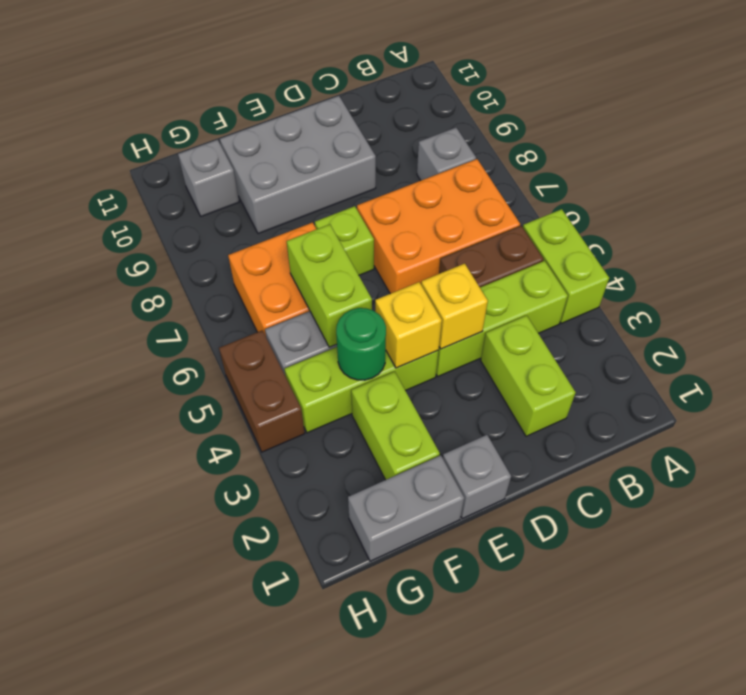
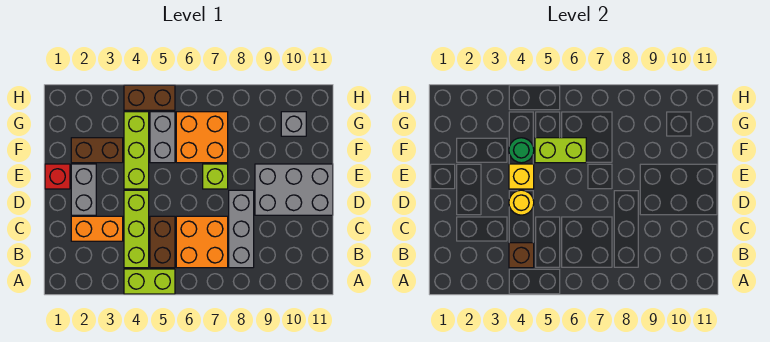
none -> brown brick B4 level 2
orange brick B6:D7 level 1 -> orange brick B6:C7 level 1
grey brick B8 level 1 -> grey brick B8:D8 level 1
lime brick C2:C3 level 1 -> orange brick C2:C3 level 1
yellow brick D4 level 2 -> yellow round brick D4 level 2
grey brick D9:F10 level 1 -> grey brick D9:E11 level 1
grey brick E1 level 1 -> red brick E1 level 1
grey brick F1:G1 level 1 -> grey brick D2:E2 level 1
lime brick F2:F3 level 1 -> brown brick F2:F3 level 1

